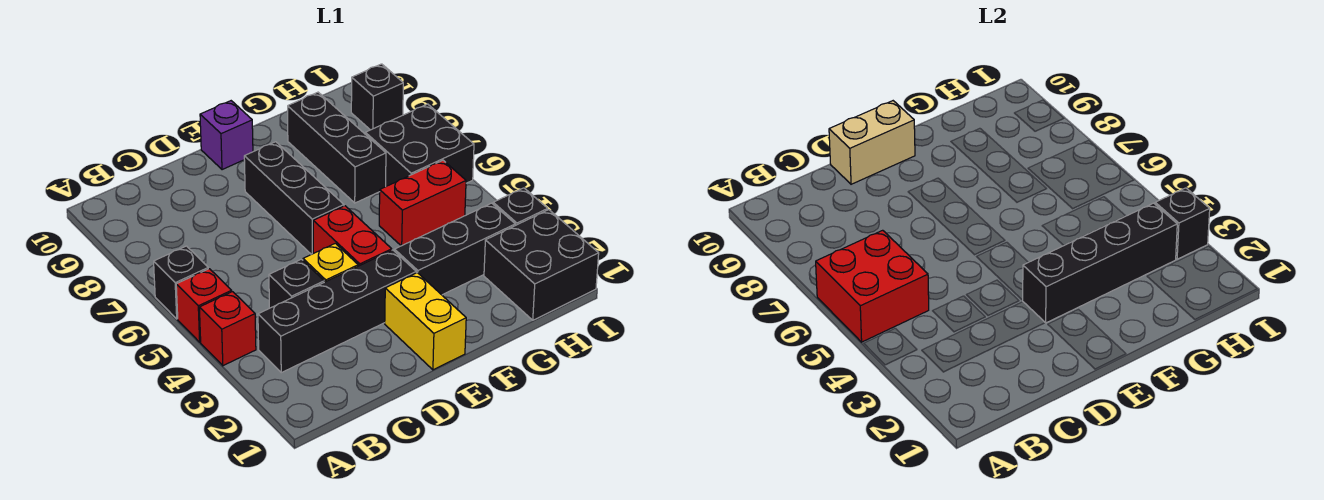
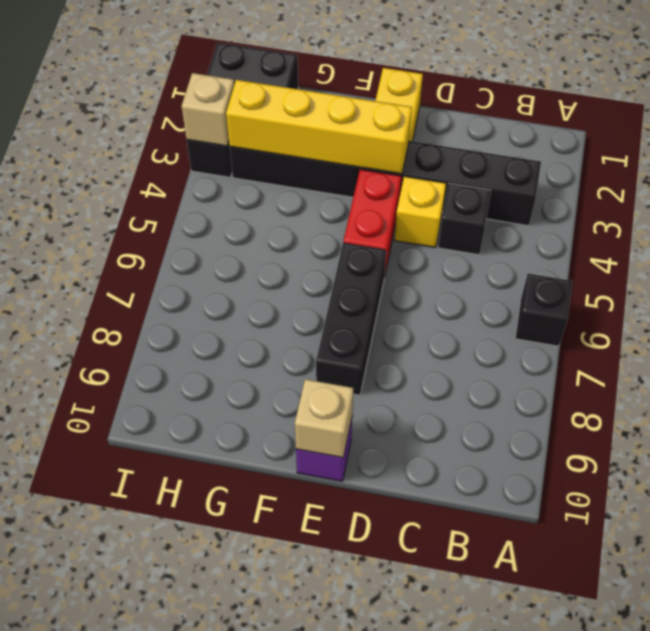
red brick A4 level 1 -> none
red brick A5 level 1 -> none
red brick A5:B6 level 2 -> none
tan brick D10:E10 level 2 -> tan brick E10 level 2
black brick E3:H3 level 2 -> yellow brick E3:H3 level 2
red brick G5:H5 level 1 -> none
black brick G7:G9 level 1 -> none
black brick H6:I7 level 1 -> none
black brick I3 level 2 -> tan brick I3 level 2
black brick I9 level 1 -> none

